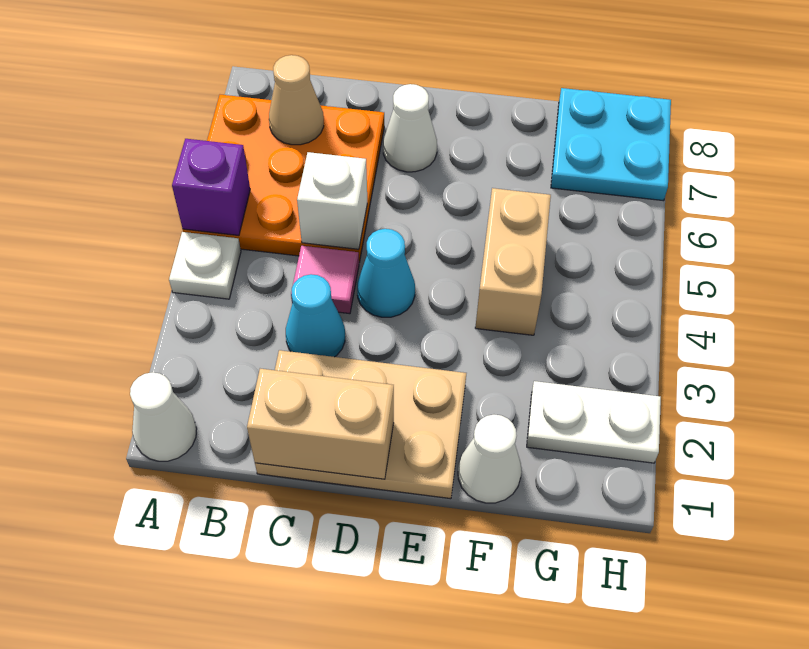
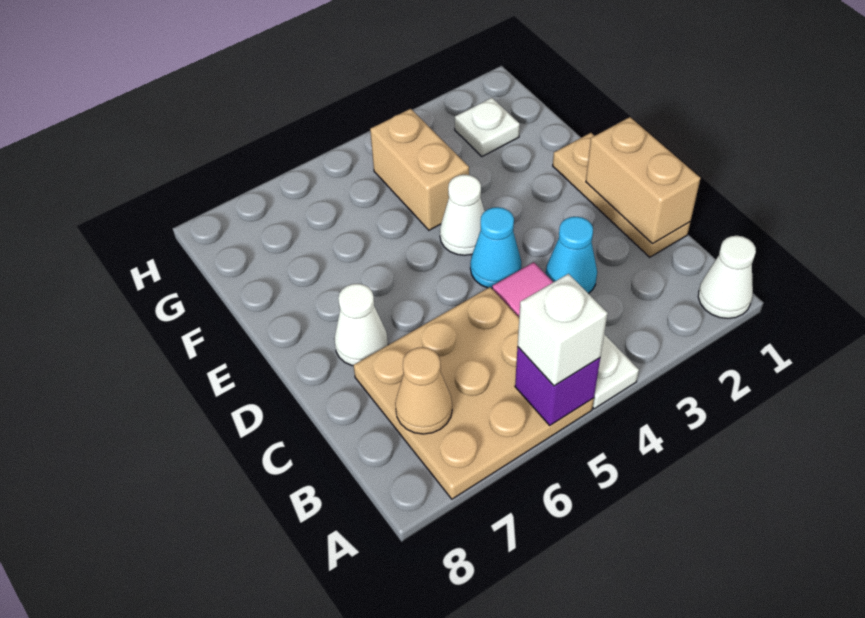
orange plate A5:C7 level 1 -> tan plate A5:C7 level 1
tan plate C1:E2 level 1 -> tan plate C1:E1 level 1
white brick C5 level 2 -> white brick A5 level 3
white cone F1 level 1 -> white cone E4 level 1
tan brick F4:F5 level 1 -> tan brick F4:G4 level 1
white plate G2:H2 level 1 -> white plate G2 level 1
cyan plate G7:H8 level 1 -> none

